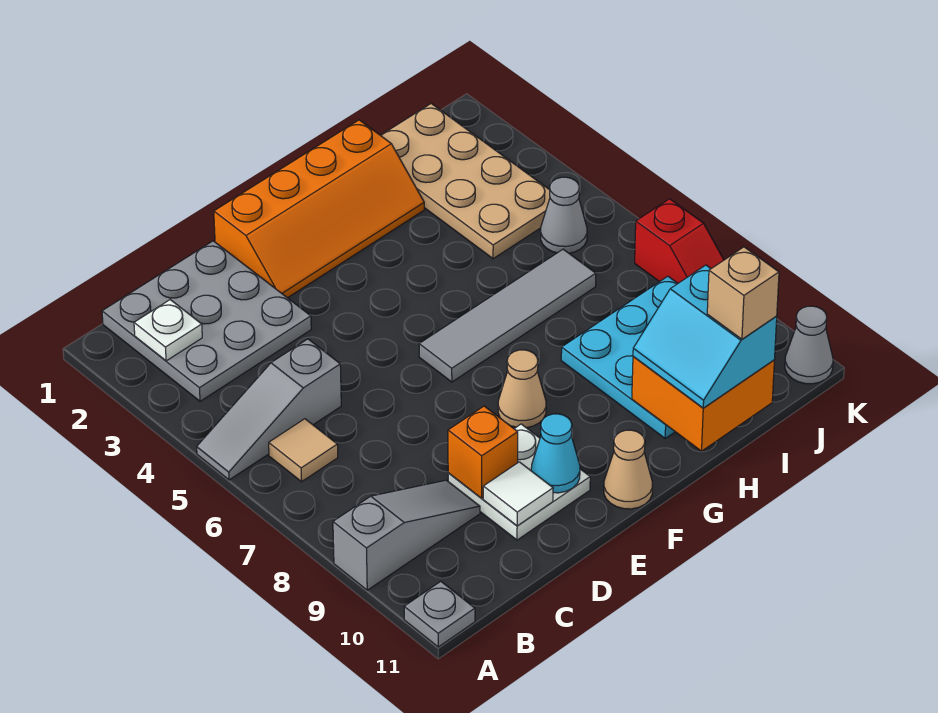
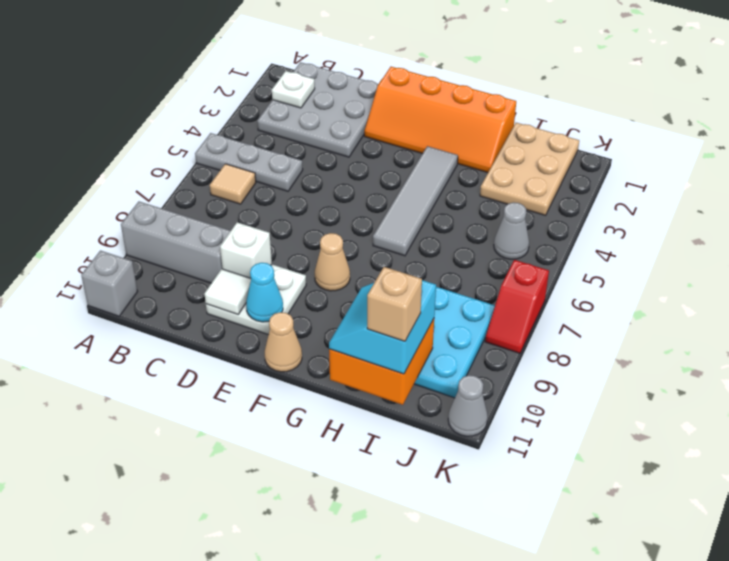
grey slope A5:C5 level 1 top C -> grey plate A5:C5 level 1
grey slope A9:C9 level 1 top A -> grey brick A9:C9 level 1
grey plate A11 level 1 -> grey brick A11 level 1
orange brick D9 level 2 -> white brick D9 level 2
grey tile F6:I6 level 1 -> grey tile G3:G6 level 1
tan plate I1:J4 level 1 -> tan plate I1:J3 level 1

